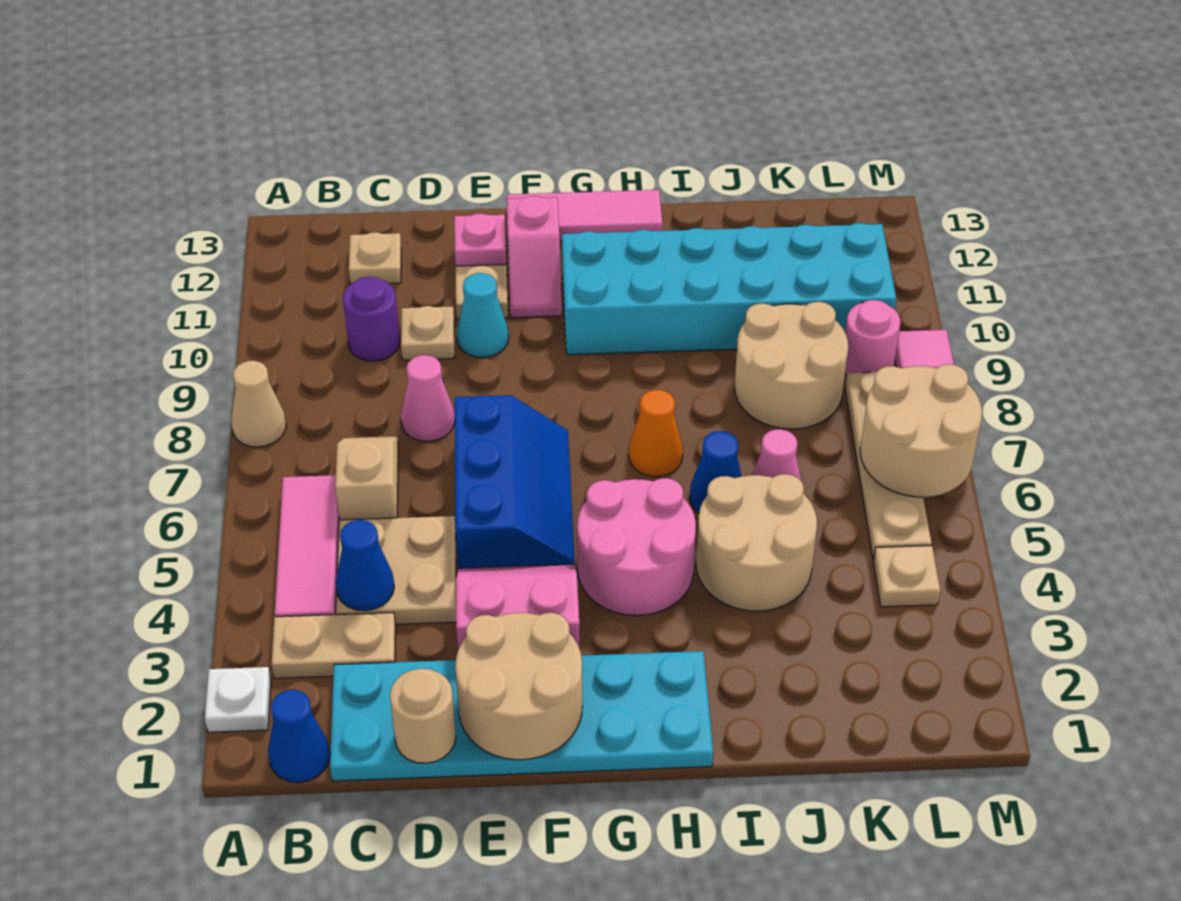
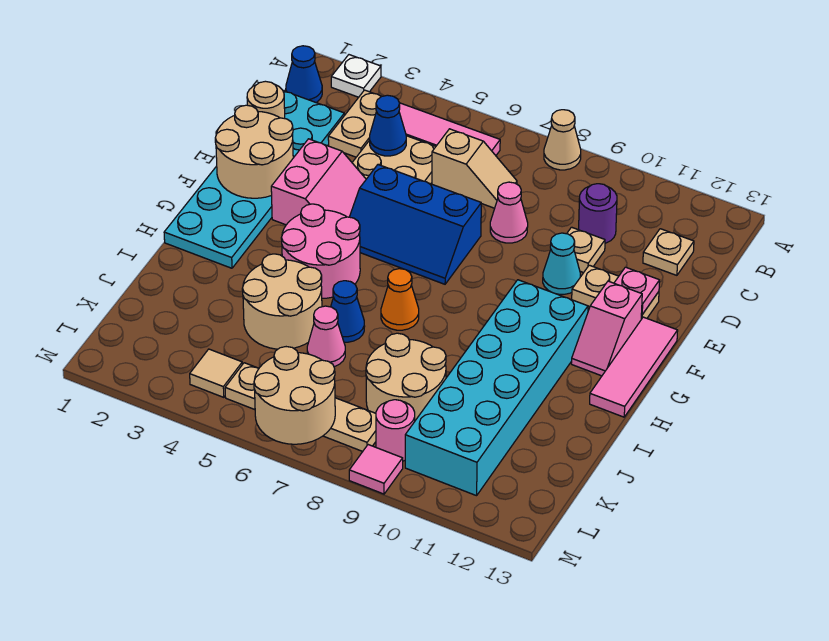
pink slope F11:F12 level 1 top 12 -> pink slope F12:G12 level 1 top F
tan plate L4 level 1 -> tan tile L4 level 1

